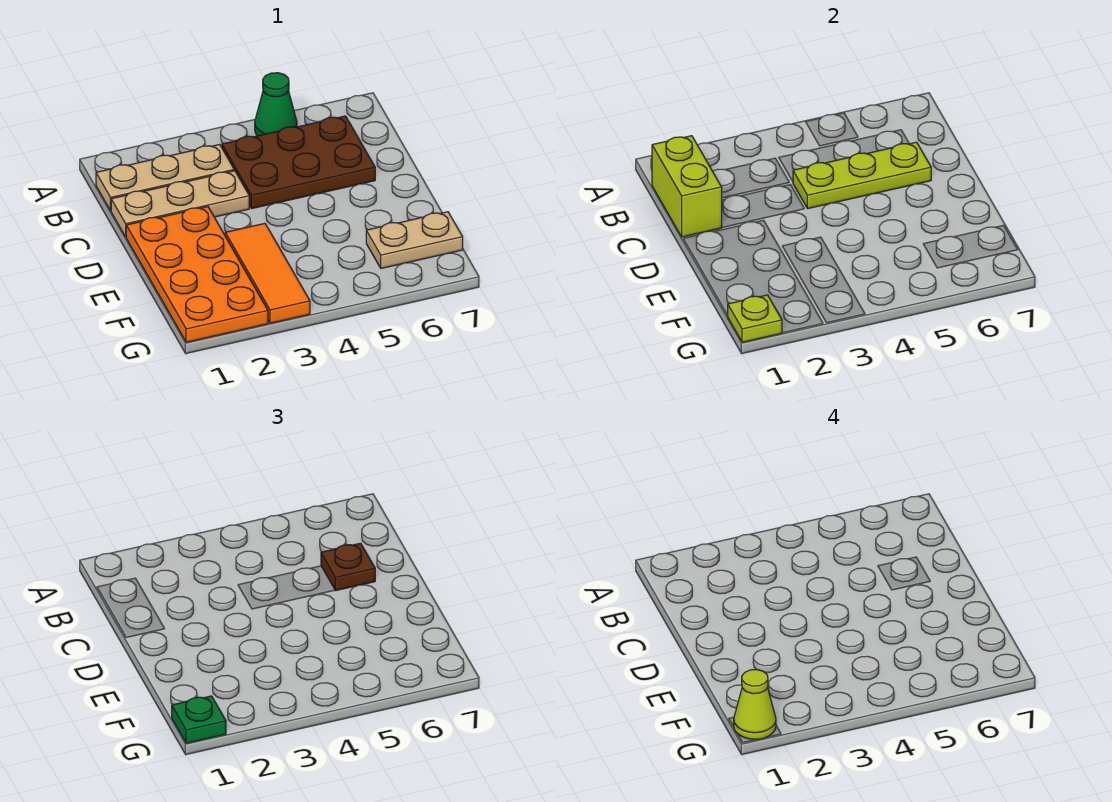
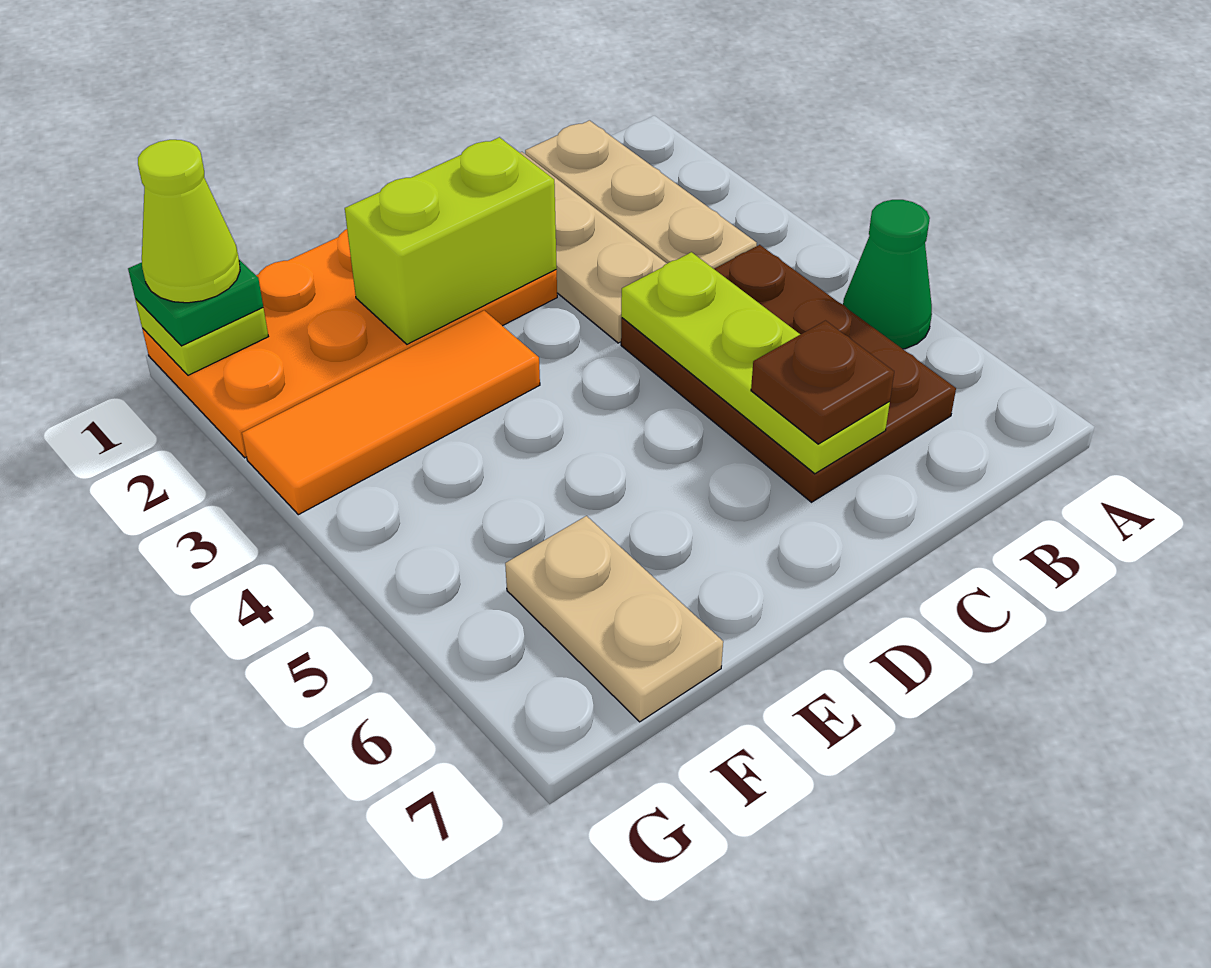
lime brick B1:C1 level 2 -> lime brick D2:E2 level 2

